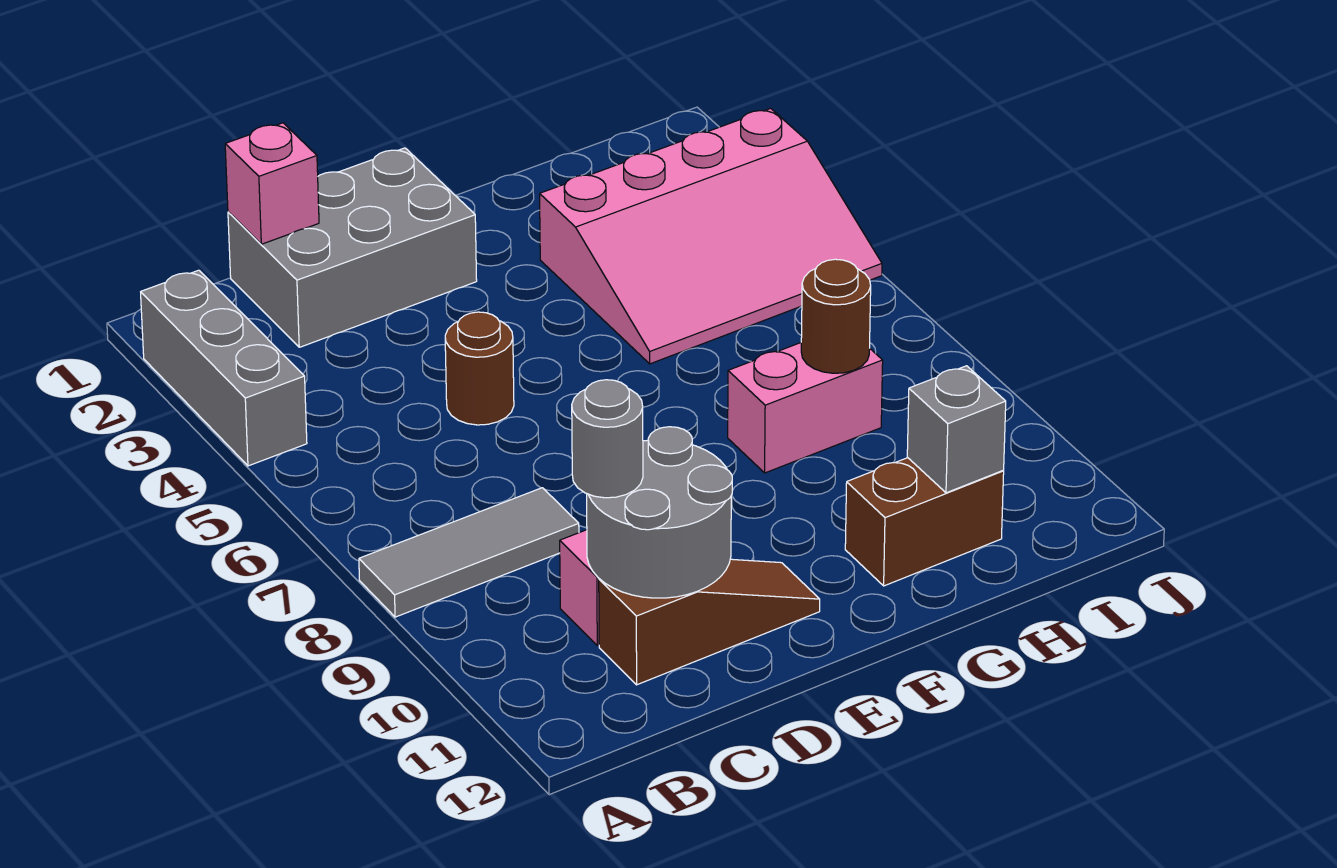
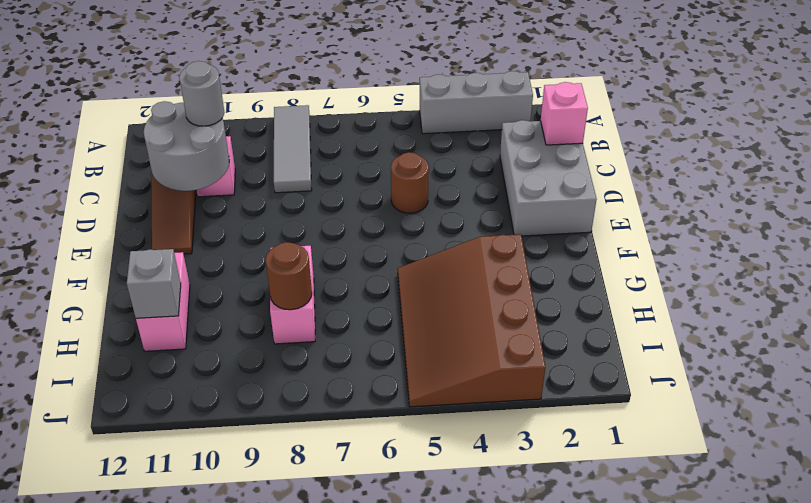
pink slope G3:J5 level 1 top 3 -> brown slope G3:J5 level 1 top 3
brown brick G11:H11 level 1 -> pink brick G11:H11 level 1

